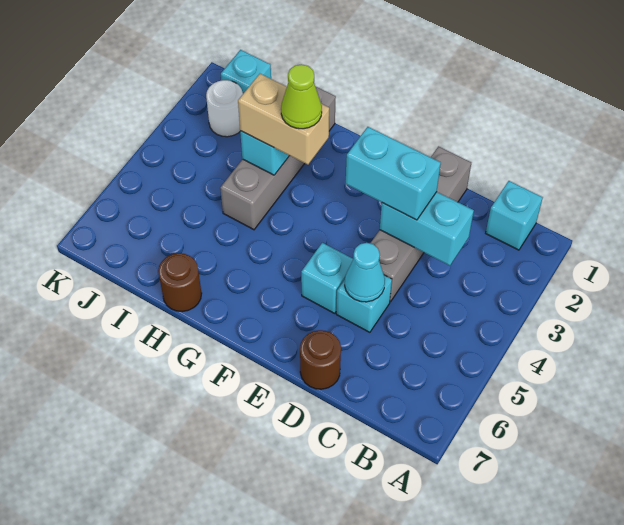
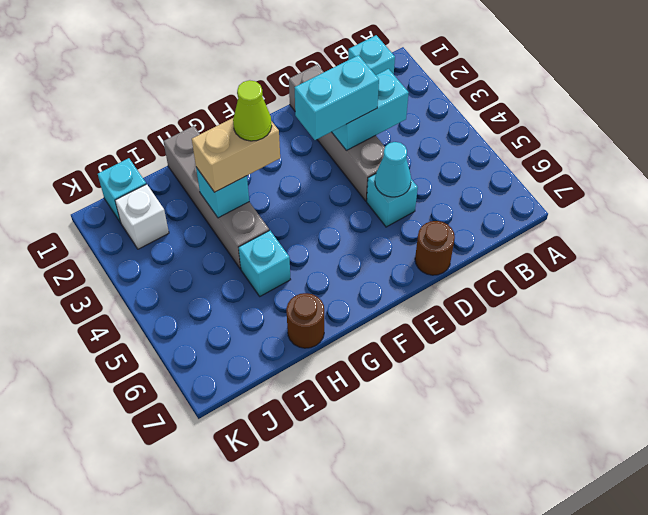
cyan brick E5 level 1 -> cyan brick H5 level 1
white round brick J2 level 1 -> white brick J2 level 1

